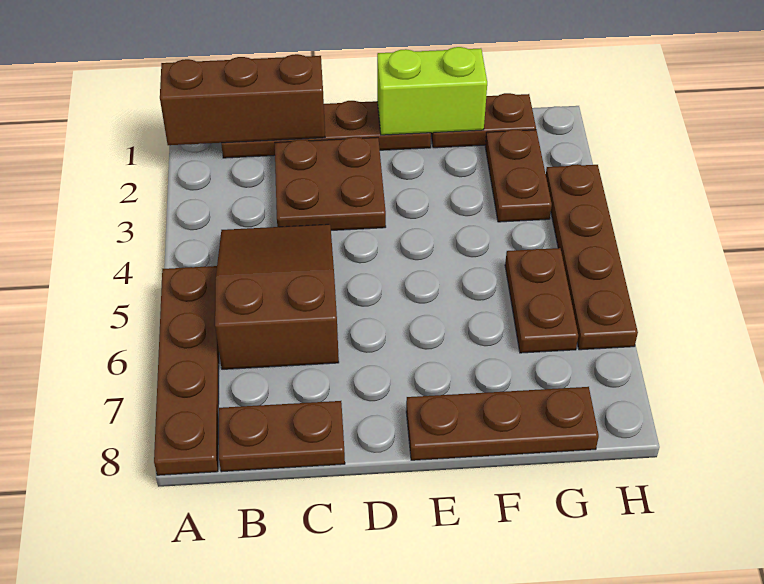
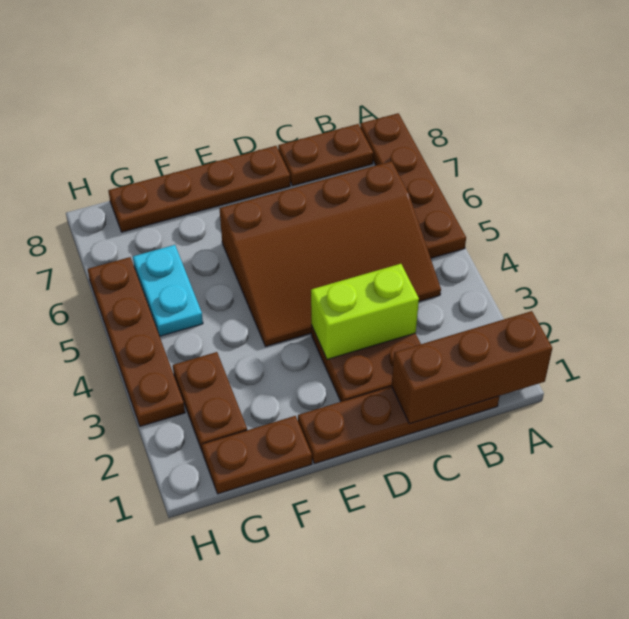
brown slope B4:C6 level 1 top 6 -> brown slope B4:E6 level 1 top 6
lime brick E1:F1 level 2 -> lime brick C3:D3 level 2
brown plate E8:G8 level 1 -> brown plate D8:G8 level 1
brown plate G5:G6 level 1 -> cyan plate G5:G6 level 1

